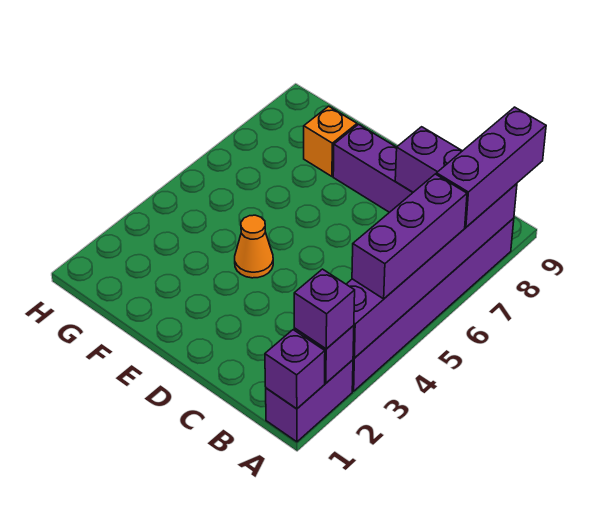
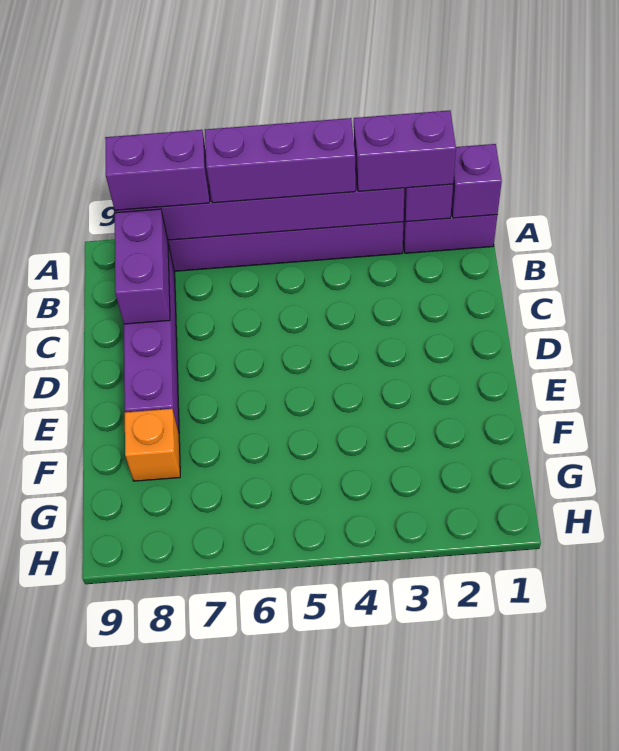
purple brick A2 level 3 -> purple brick A2:A3 level 3
purple brick A7:A9 level 3 -> purple brick A7:A8 level 3
orange cone E4 level 1 -> none

